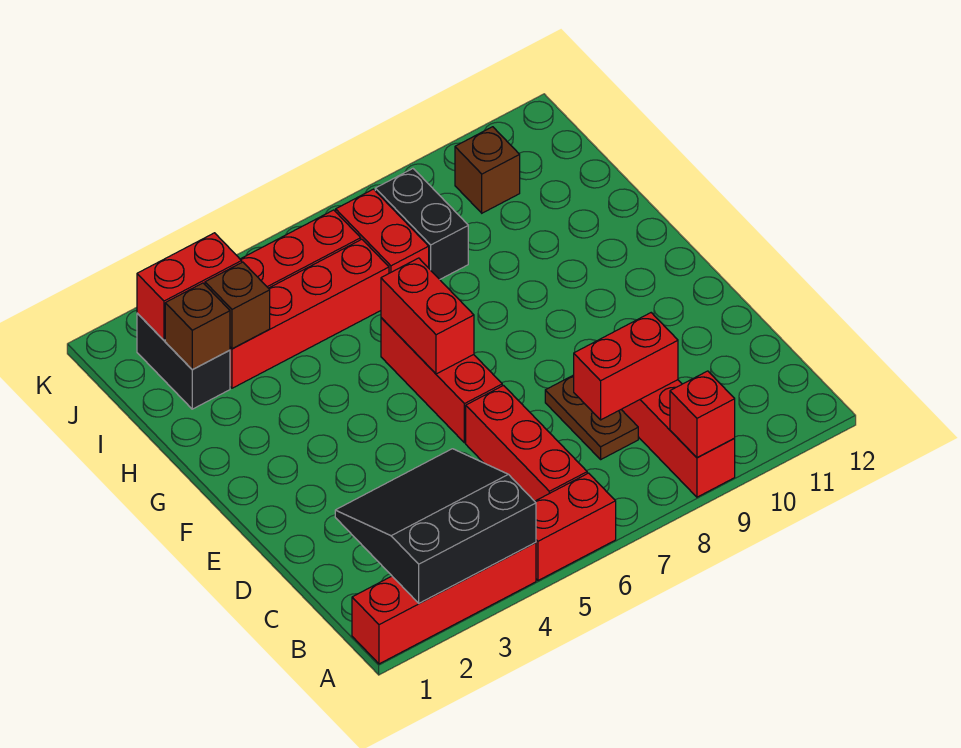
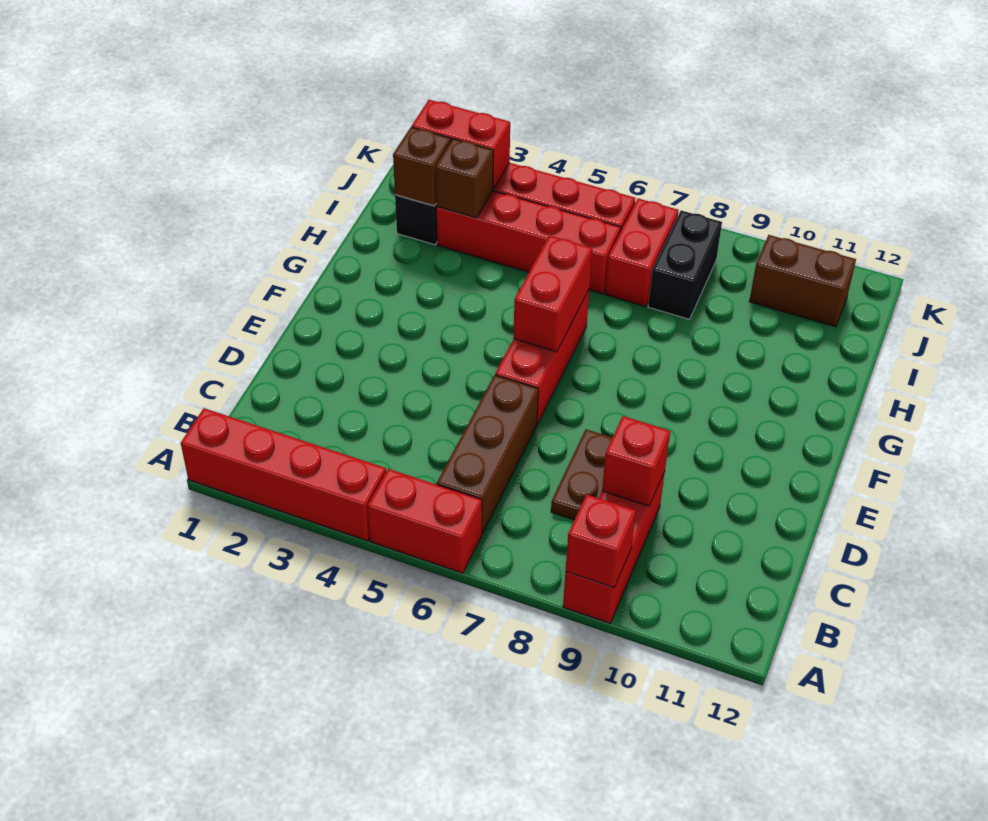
black slope A2:C4 level 2 top A -> none
red brick B6:D6 level 1 -> brown brick B6:D6 level 1
red brick C8:C9 level 2 -> red brick C9 level 2
brown brick J10 level 1 -> brown brick J10:J11 level 1

